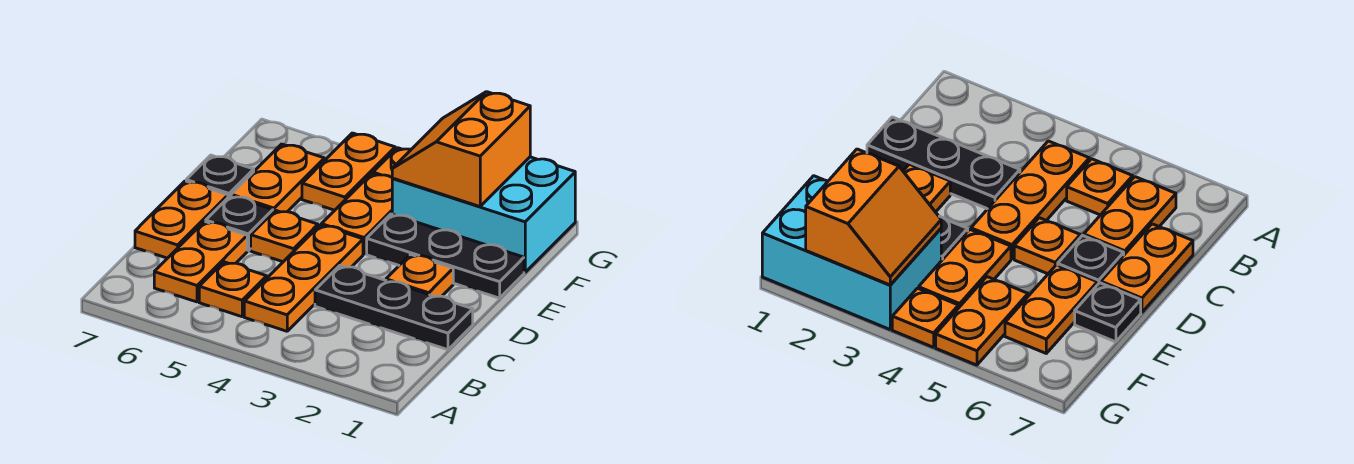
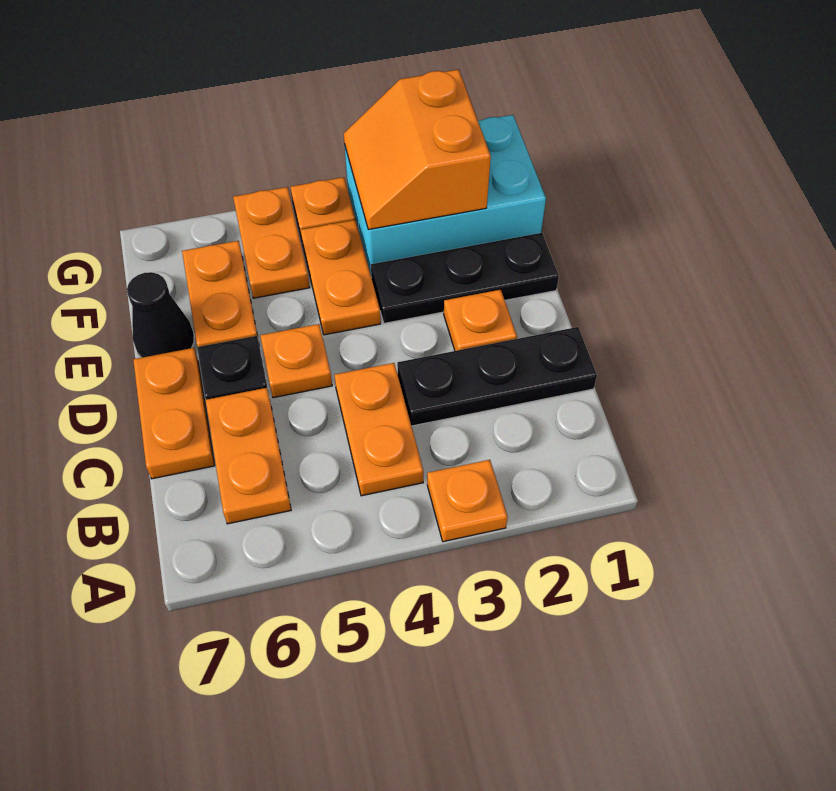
orange plate B4:D4 level 1 -> orange plate B4:C4 level 1
orange plate B5 level 1 -> orange plate A3 level 1
black plate E7 level 1 -> black cone E7 level 1

